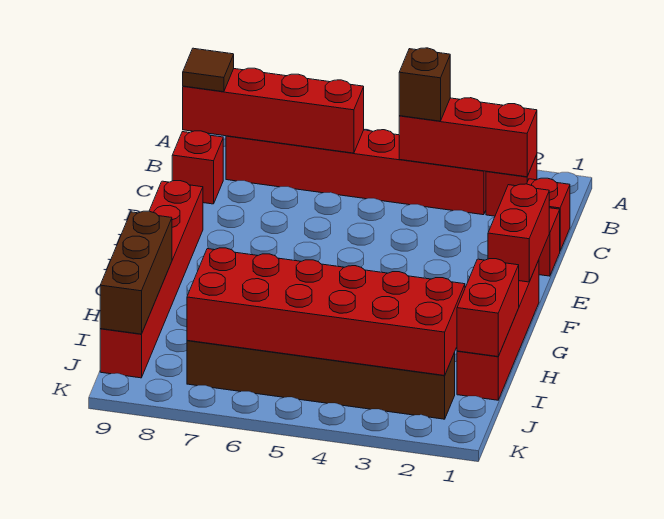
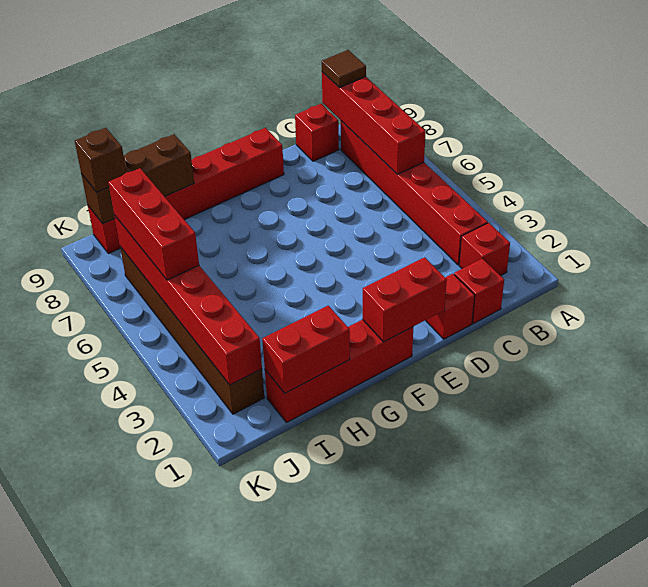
red brick B2:B4 level 2 -> red brick J5:J7 level 3
brown brick B4 level 3 -> brown brick J9 level 3
red brick I2:J7 level 2 -> red brick J2:J7 level 2

